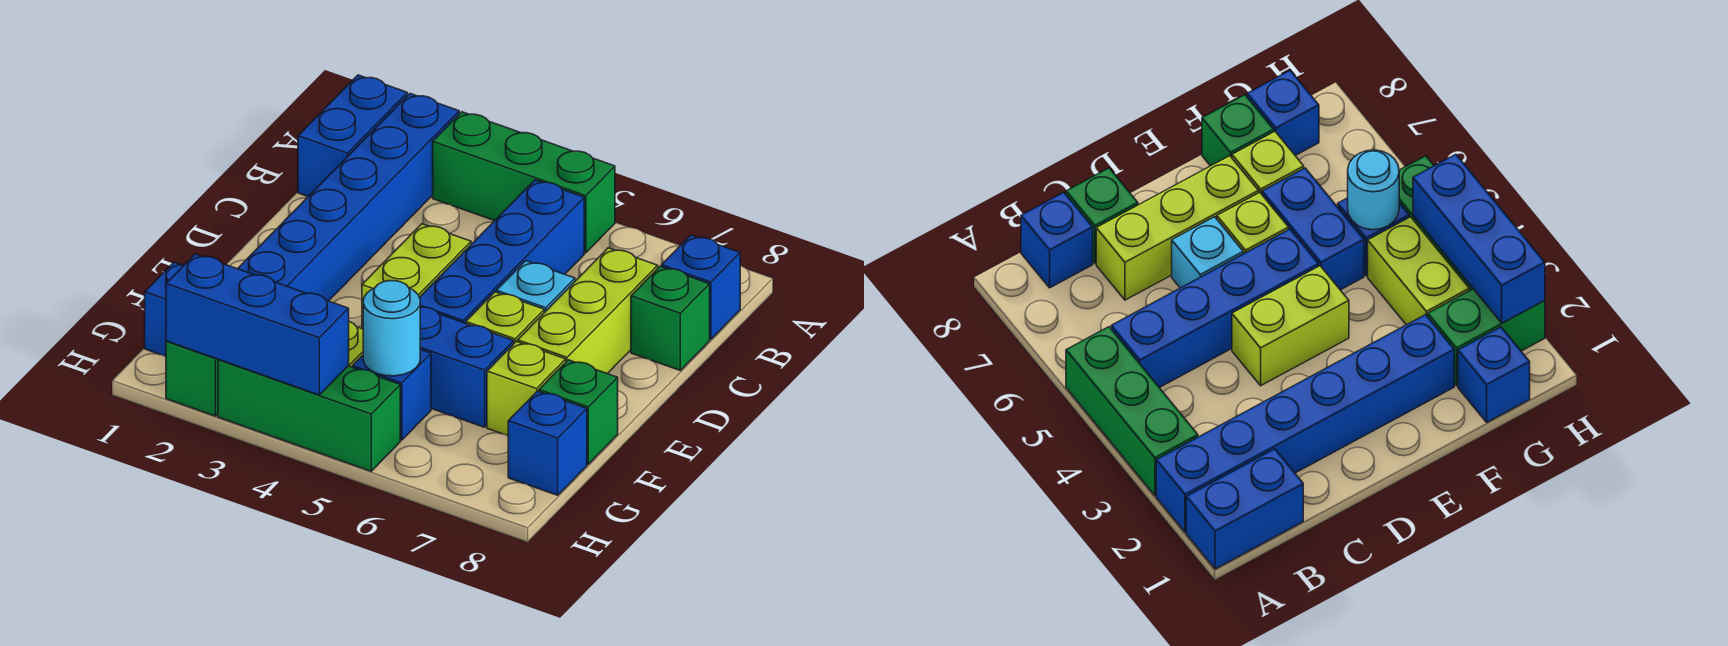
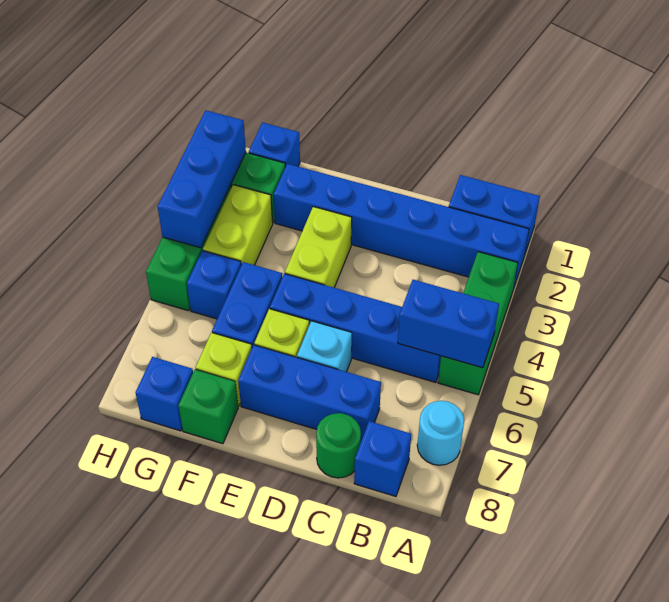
none -> blue brick A5:B5 level 2
lime brick C7:E7 level 1 -> blue brick C7:E7 level 1
green brick C8 level 1 -> green round brick C8 level 1
lime brick D4:E4 level 1 -> lime brick E3:E4 level 1
cyan round brick G5 level 2 -> cyan round brick A7 level 1

